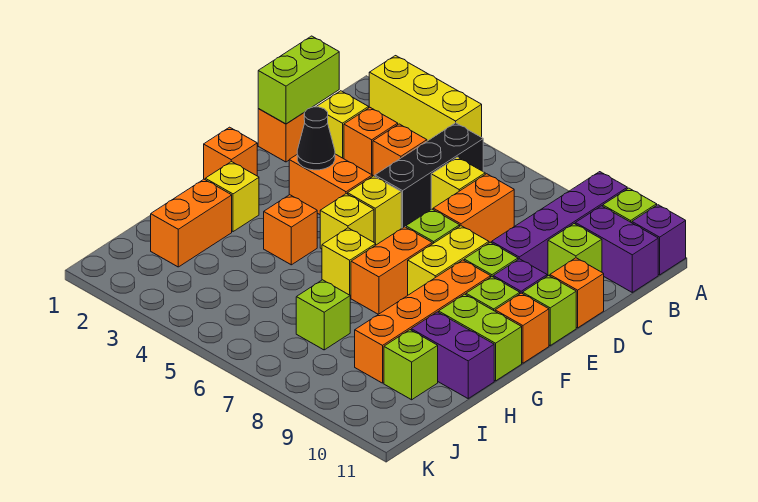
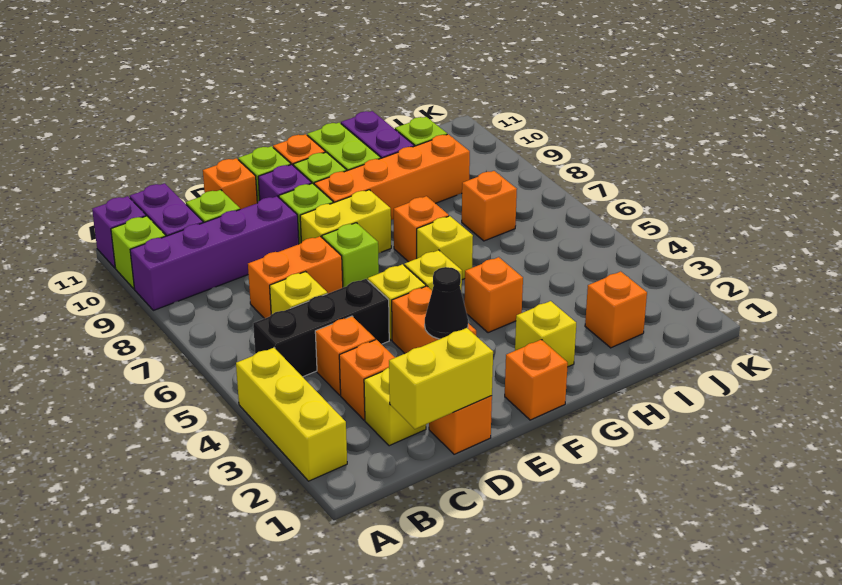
lime brick C1:D1 level 2 -> yellow brick C1:D1 level 2
orange brick F7:G7 level 1 -> orange brick G7 level 1
orange brick H2:I2 level 1 -> orange brick I2 level 1
lime brick I7 level 1 -> orange brick I7 level 1

